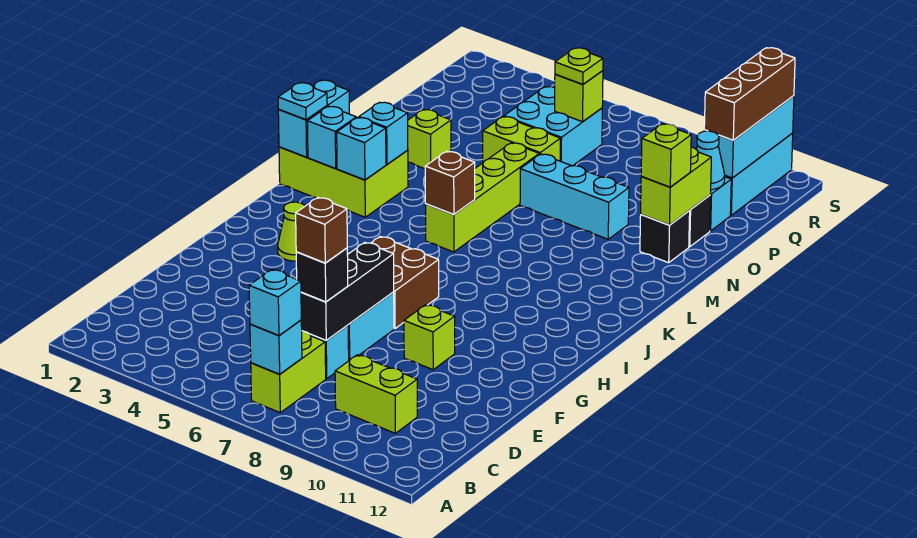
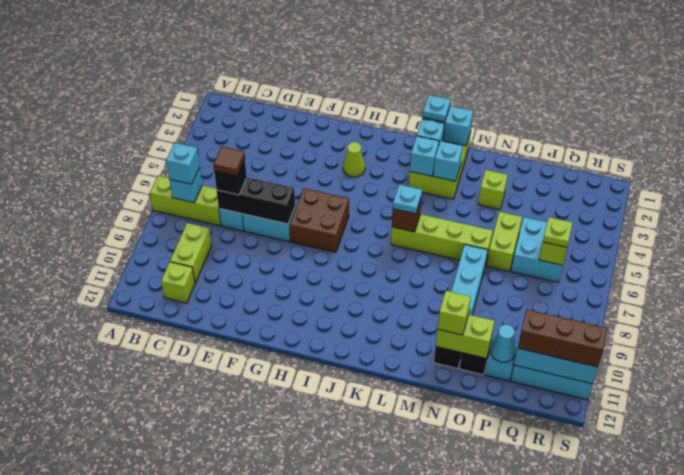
lime brick B7:C7 level 1 -> lime brick A7:C7 level 1
brown brick D7 level 4 -> brown tile D7 level 4
lime brick F9 level 1 -> lime brick C11 level 1
none -> cyan plate K6 level 3

